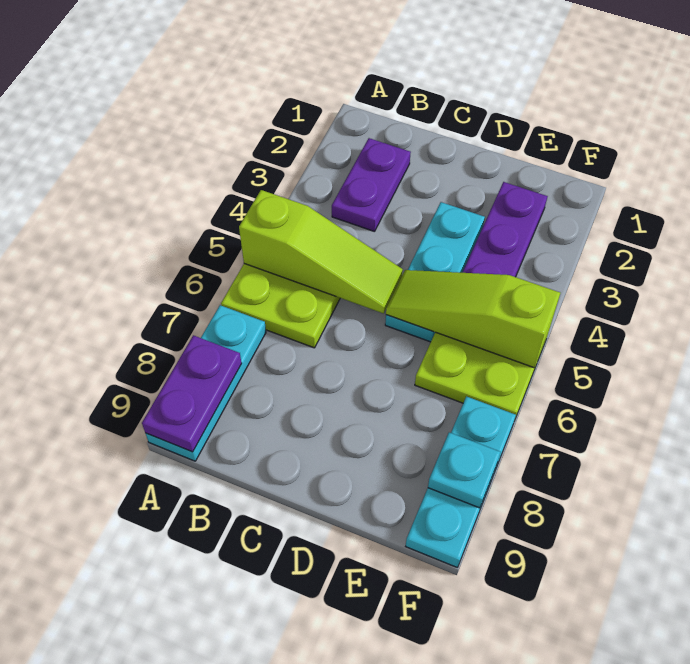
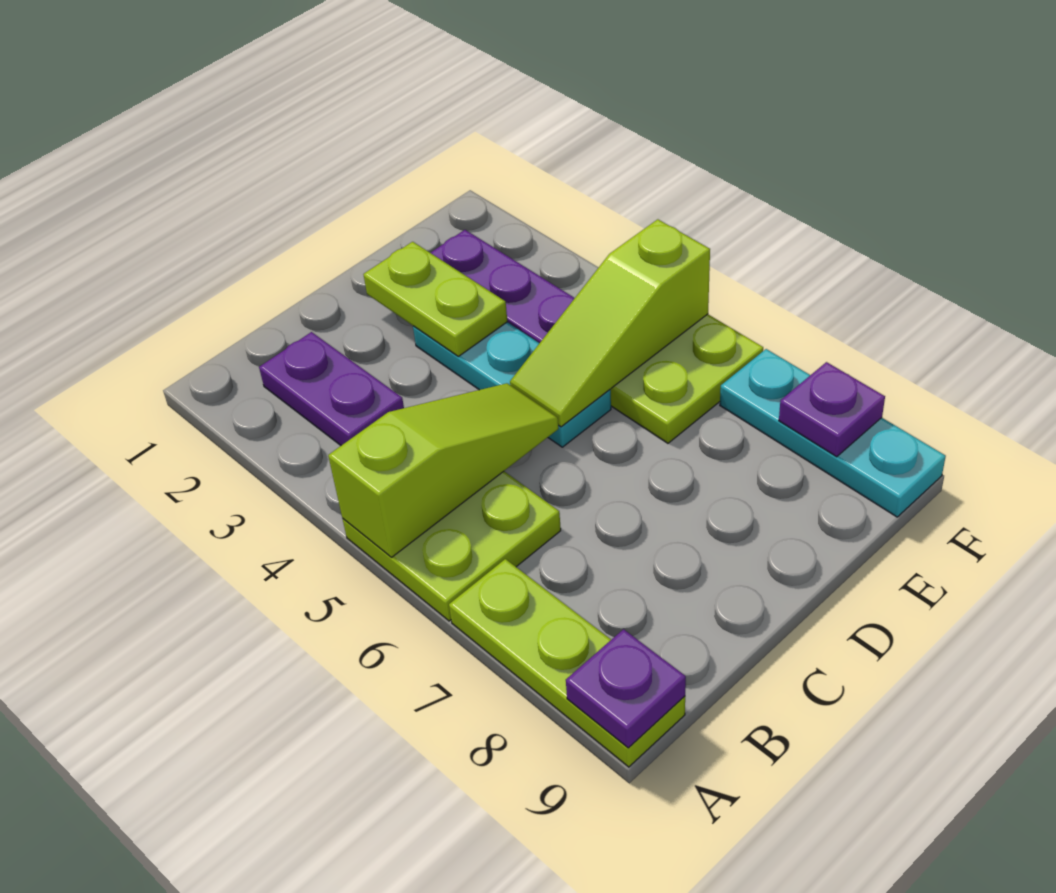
cyan plate A7:A9 level 1 -> lime plate A7:A9 level 1
purple plate A8:A9 level 2 -> purple plate A9 level 2
none -> lime plate D2:D3 level 2
cyan plate F8 level 2 -> purple plate F8 level 2

